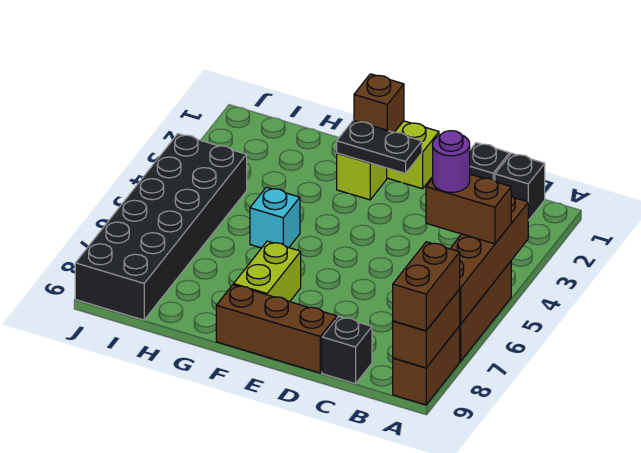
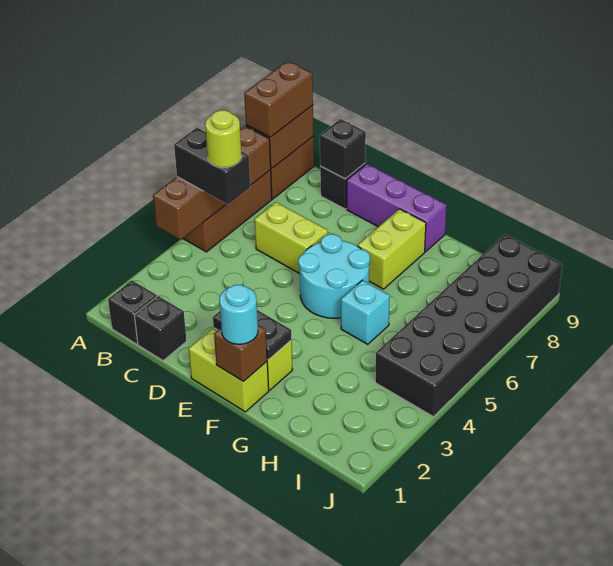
brown brick A5:B5 level 3 -> black brick A5:B5 level 3
purple round brick B5 level 4 -> lime round brick B5 level 4
none -> lime brick C6:D6 level 1
none -> black brick C9 level 2
brown brick D9:F9 level 1 -> purple brick D9:F9 level 1
none -> cyan round brick E5:F6 level 1
none -> cyan round brick F1 level 3

